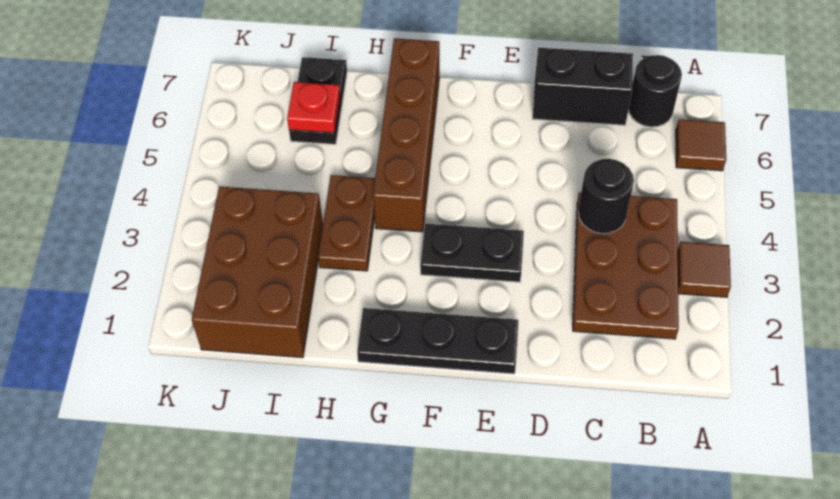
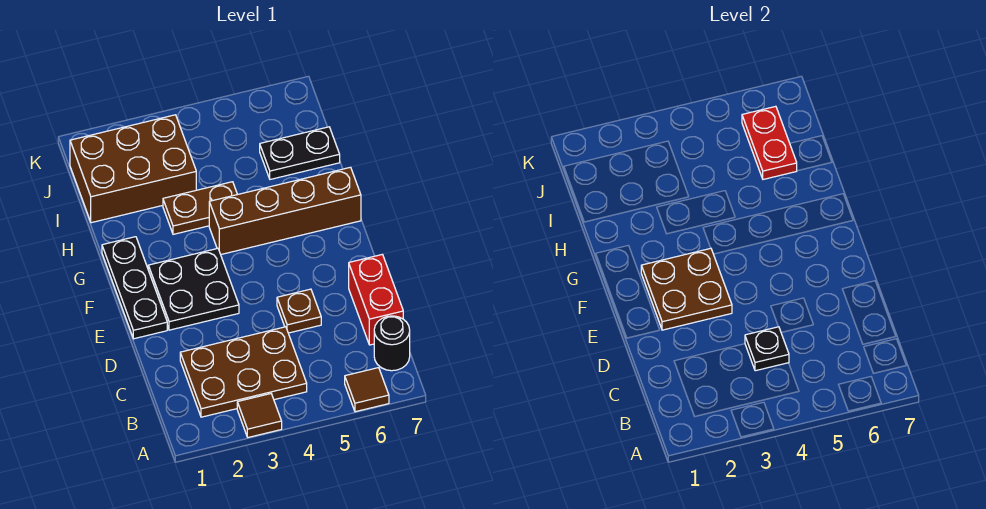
black round brick C4 level 2 -> black plate C4 level 2
black brick C7:D7 level 1 -> red brick C7:D7 level 1
none -> brown plate D5 level 1
none -> brown plate E2:F3 level 2
black plate E3:F3 level 1 -> black plate E2:F3 level 1
red plate I6 level 2 -> red plate I6:J6 level 2

